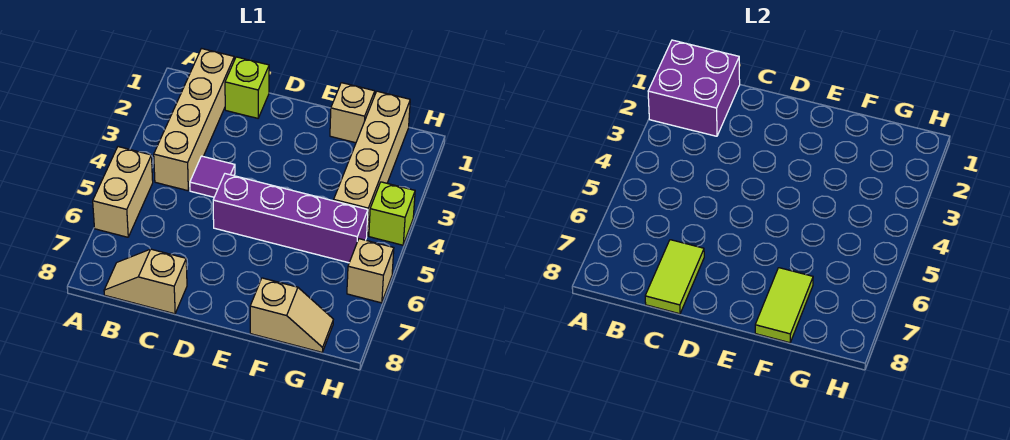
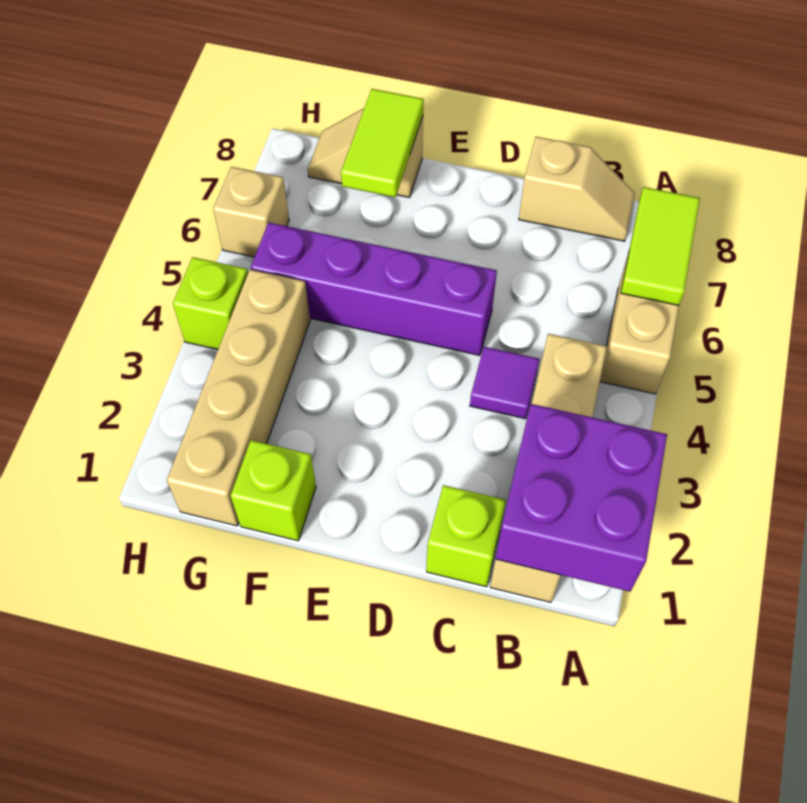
lime tile C7:C8 level 2 -> lime tile A6:A7 level 2
tan brick F1 level 1 -> lime brick F1 level 1

